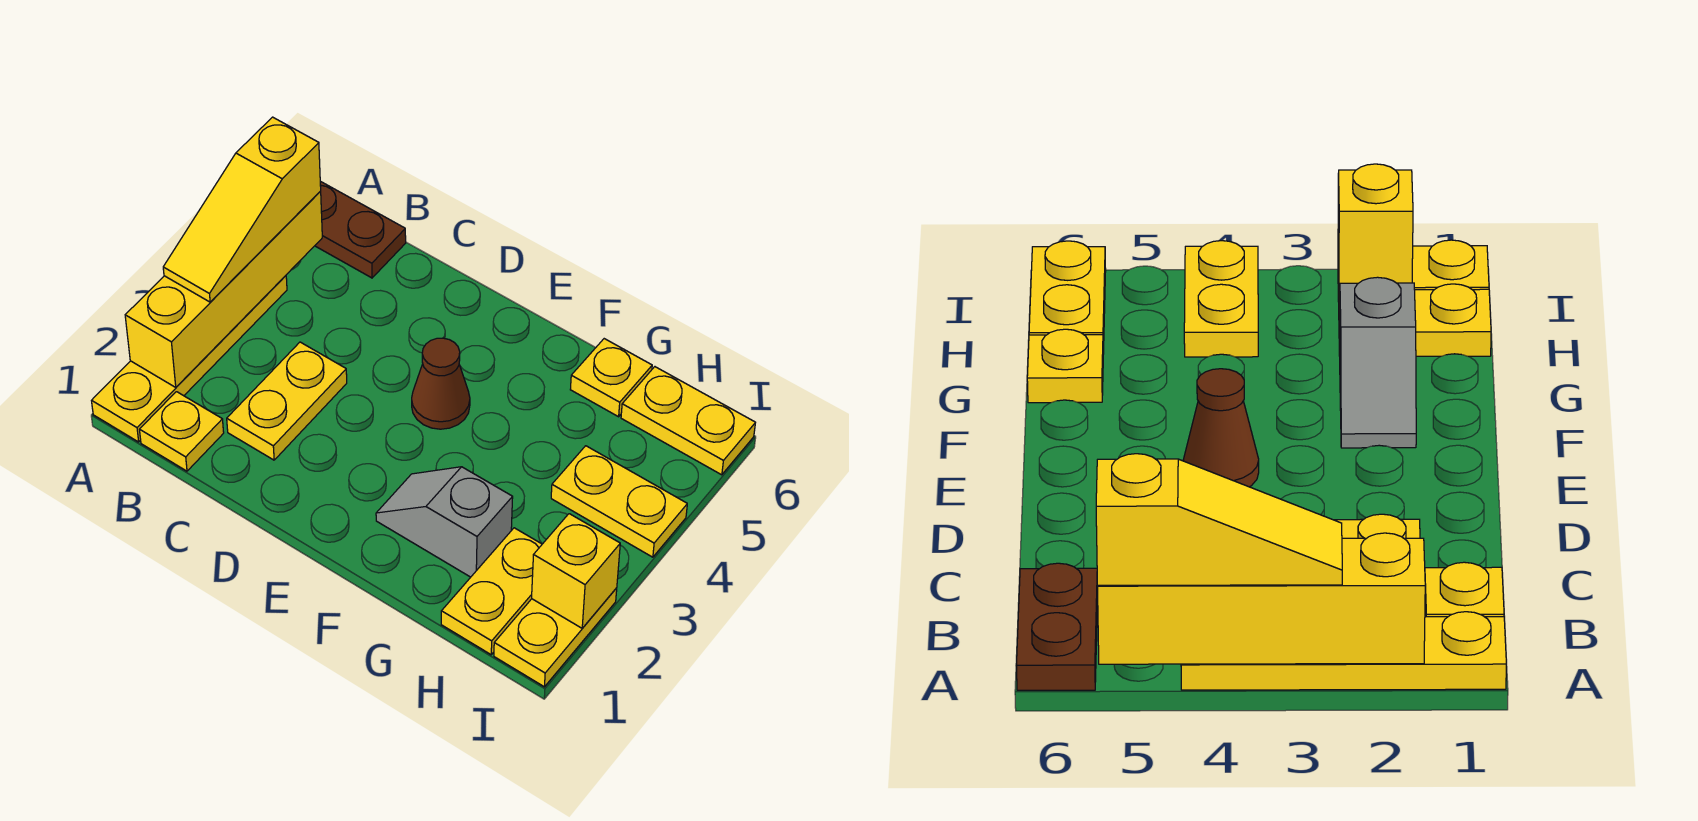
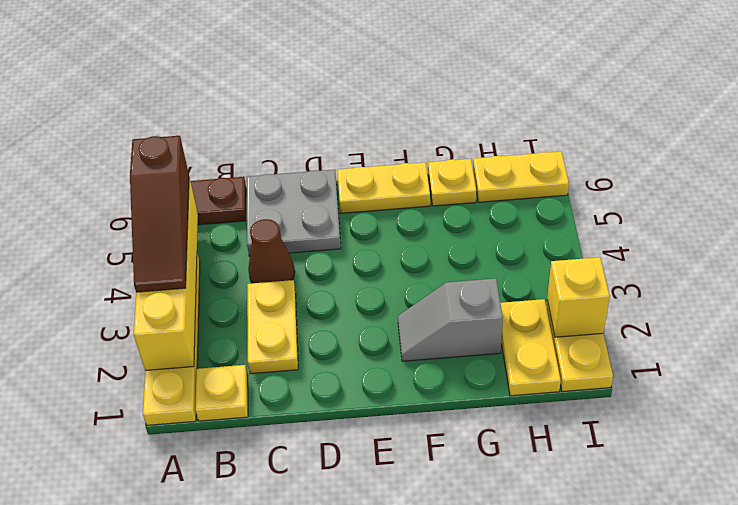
yellow slope A3:A5 level 3 top 5 -> brown slope A3:A5 level 3 top 5
none -> grey plate C5:D6 level 1
brown cone E4 level 1 -> brown cone C4 level 1
yellow plate H4:I4 level 1 -> yellow plate E6:F6 level 1

